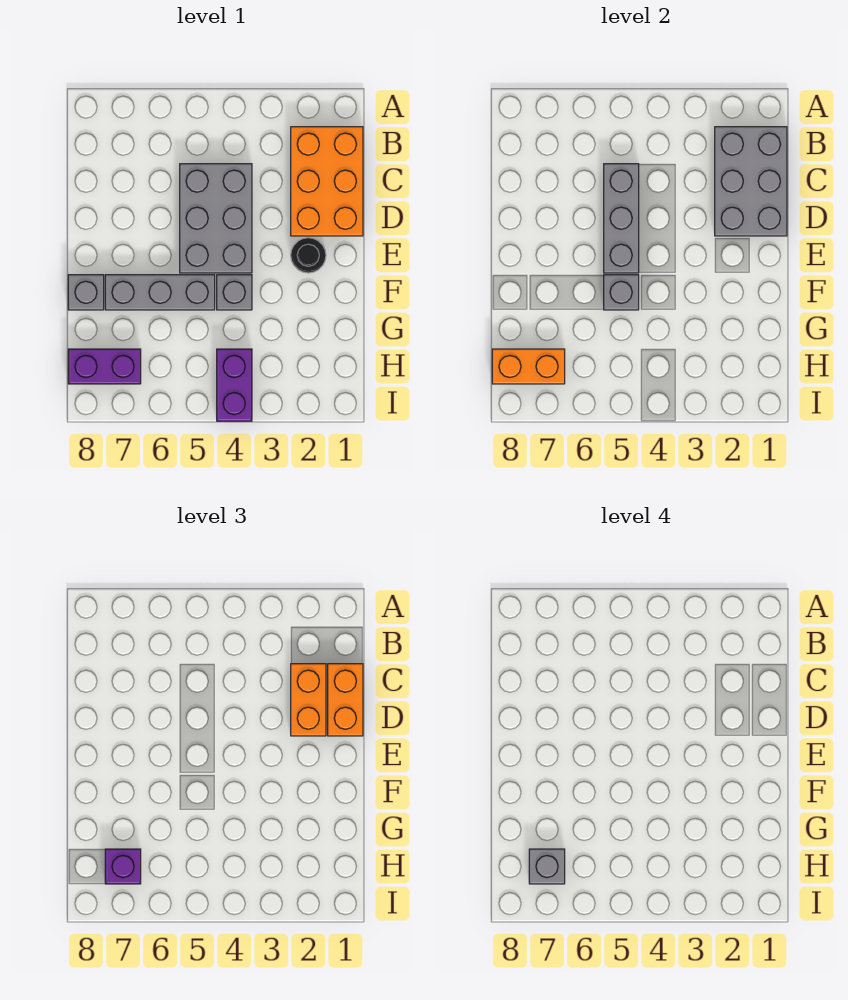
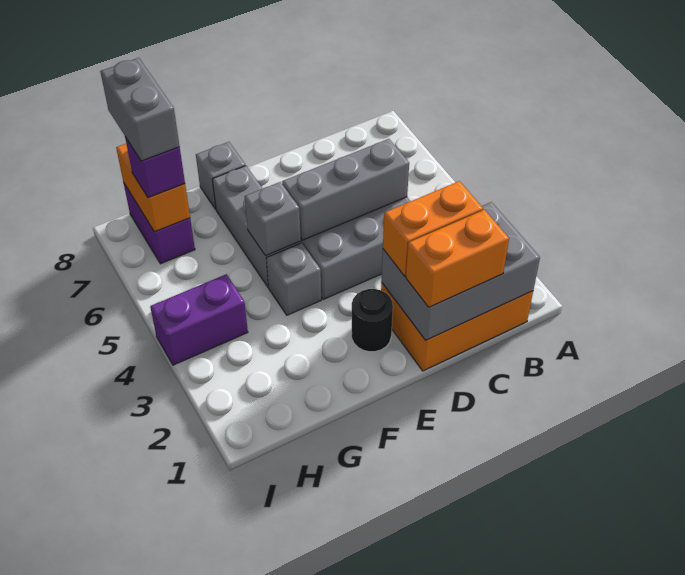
grey brick H7 level 4 -> grey brick H7:H8 level 4

